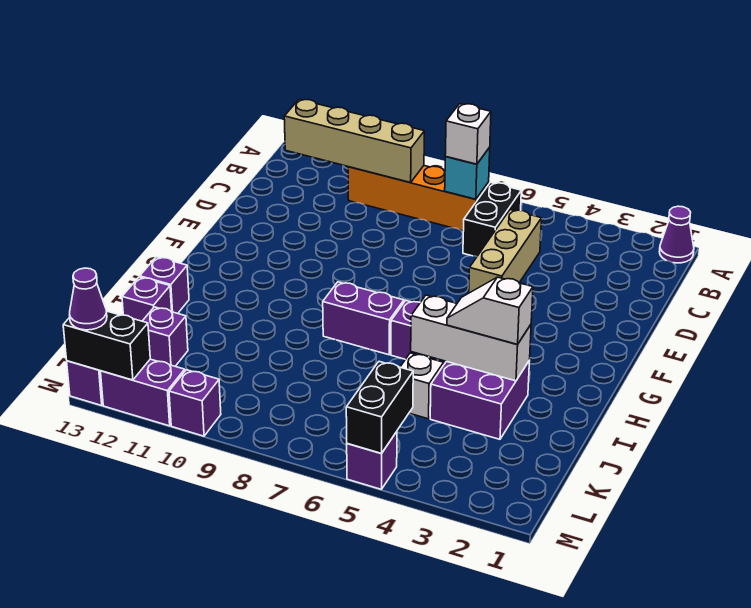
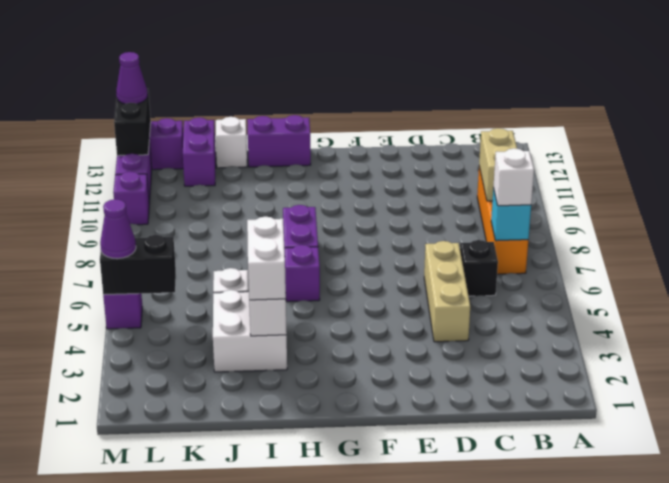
purple cone A1 level 1 -> purple cone M5 level 3
black brick B6:C6 level 1 -> black brick C6 level 1
tan brick B9:B12 level 2 -> tan brick B9:B10 level 2
tan brick C5:E5 level 1 -> tan brick D4:D6 level 1
purple brick I3:J4 level 1 -> white brick I3:J4 level 1
white slope I3:I4 level 3 top 3 -> white brick I3:I4 level 3
purple brick I13 level 1 -> purple brick H13:I13 level 1
purple brick J13 level 1 -> white brick J13 level 1
purple brick K12 level 1 -> purple brick K12:K13 level 1

